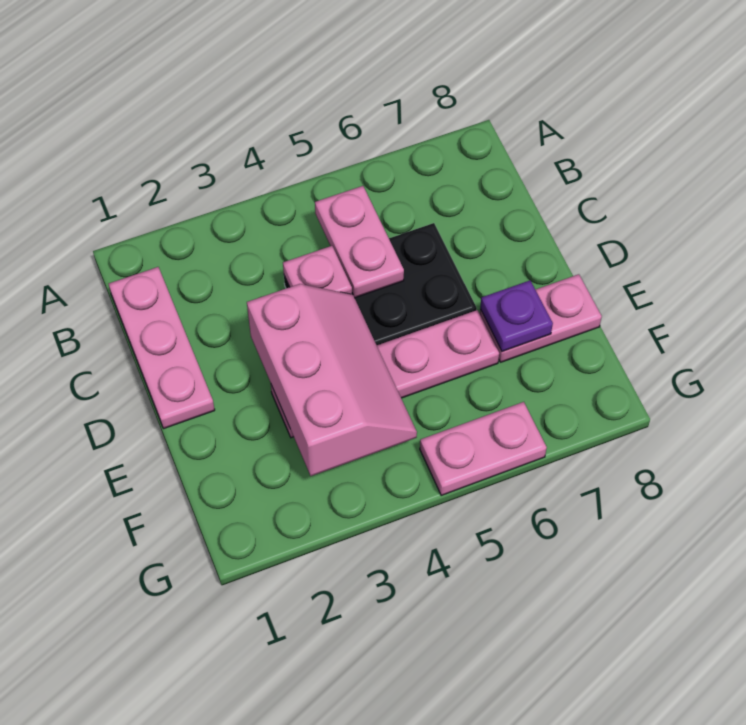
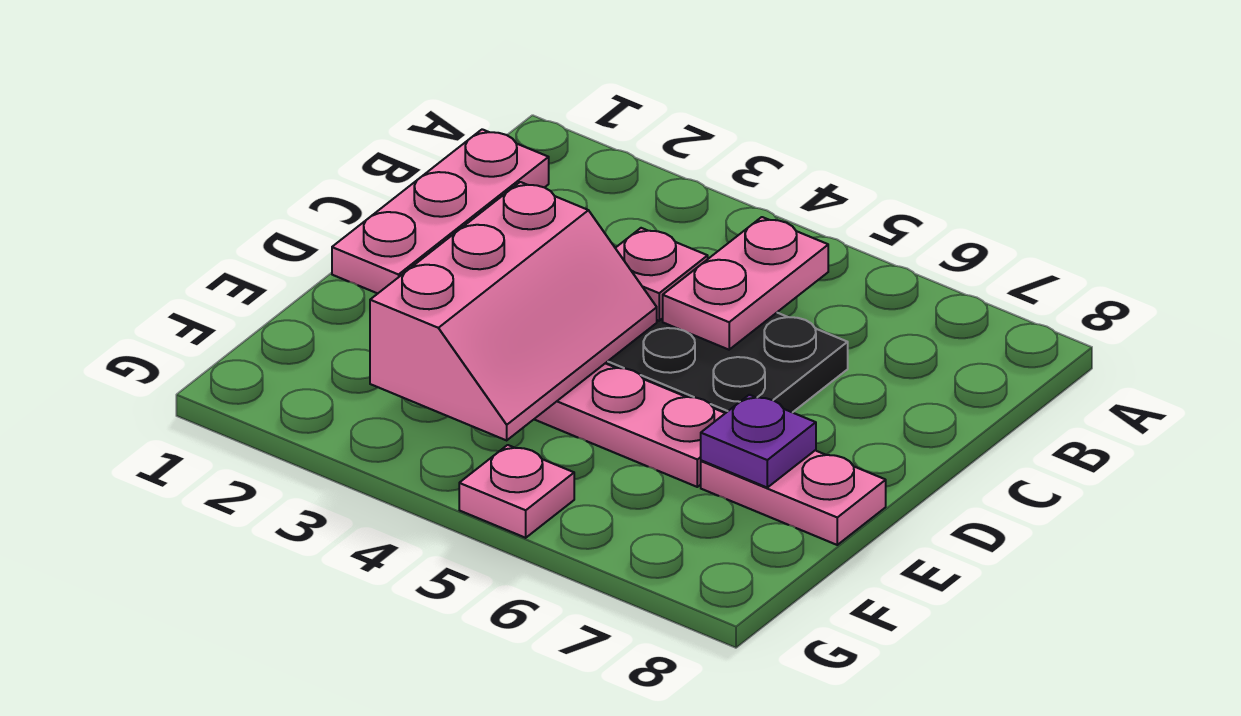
pink plate G5:G6 level 1 -> pink plate G5 level 1

